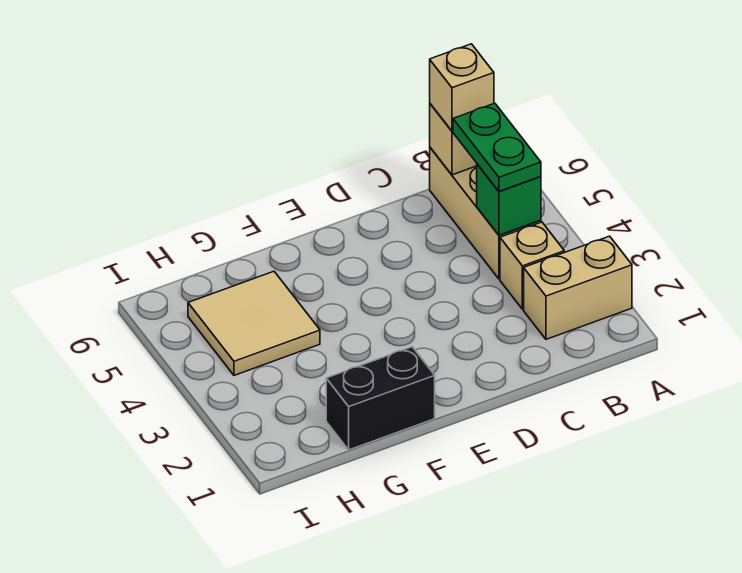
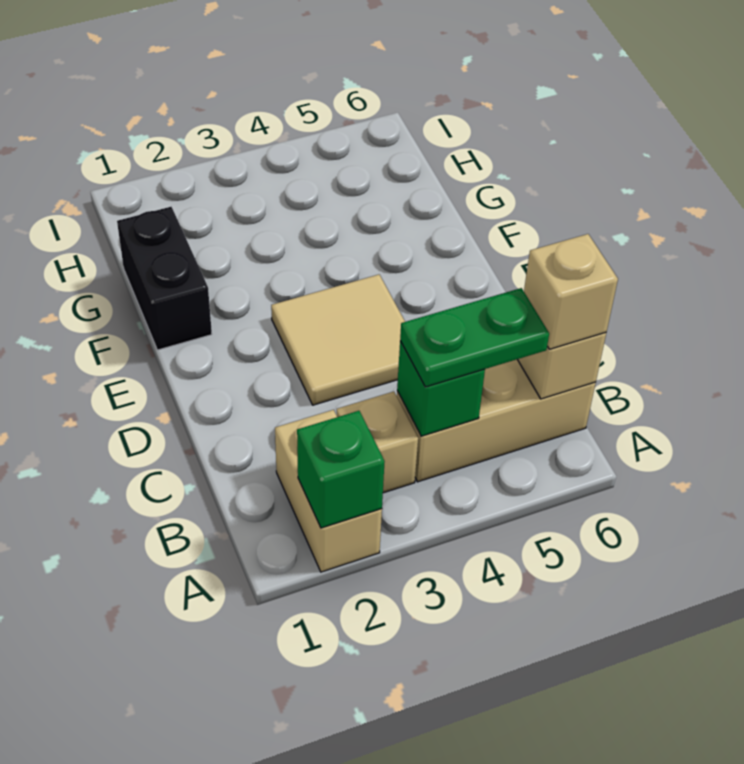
none -> green brick A2 level 2
tan tile G4:H5 level 1 -> tan tile D3:E4 level 1

